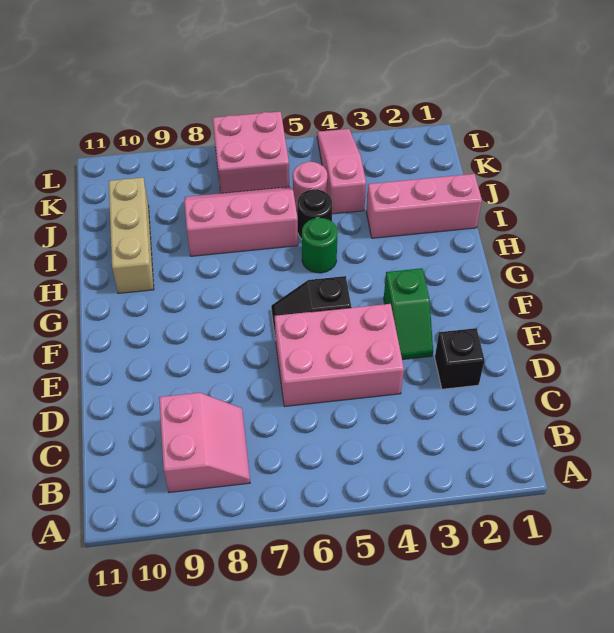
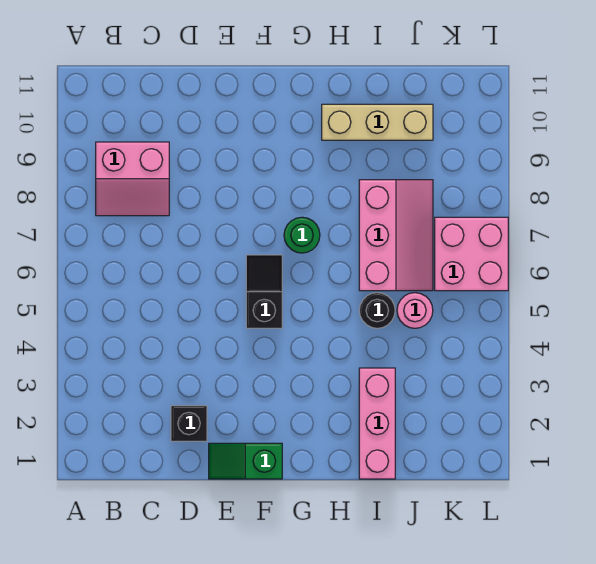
pink brick D4:E6 level 1 -> none
green slope E3:F3 level 1 top F -> green slope E1:F1 level 1 top F
green round brick H5 level 1 -> green round brick G7 level 1
pink slope J4:L4 level 1 top J -> none

